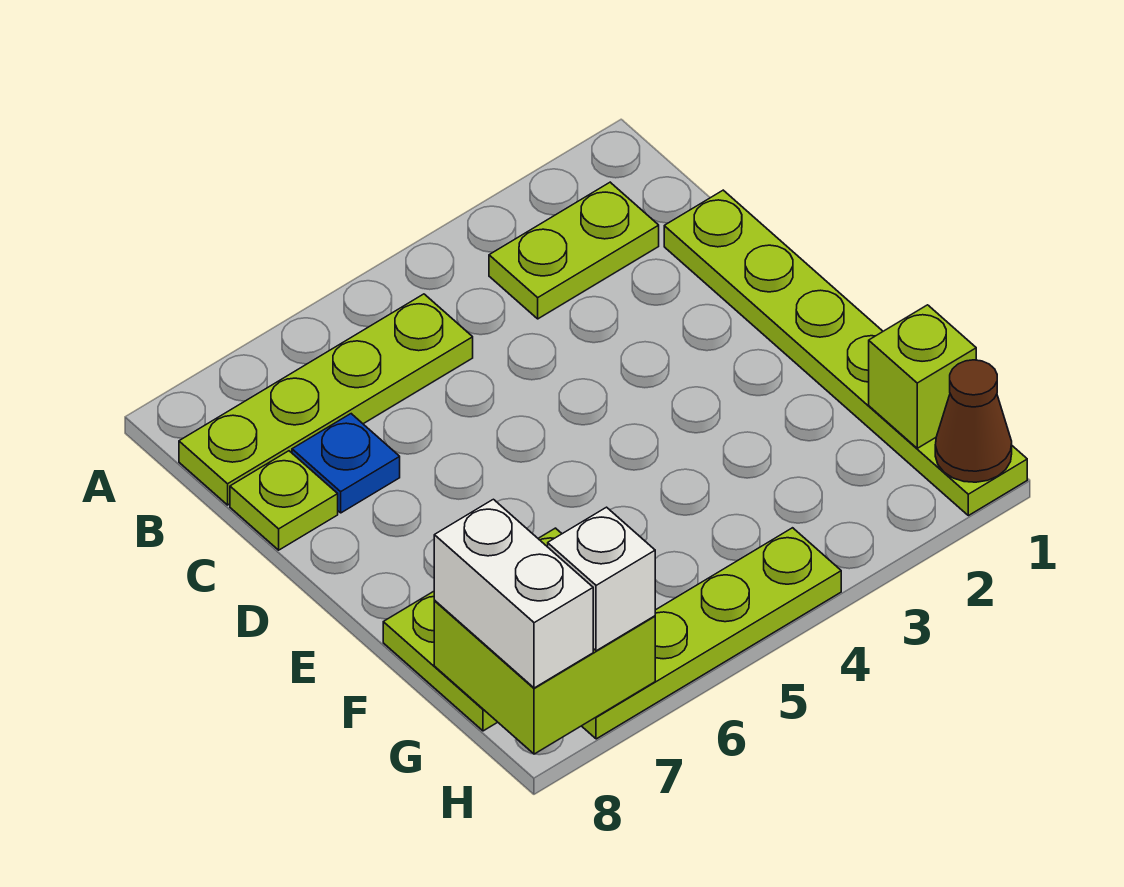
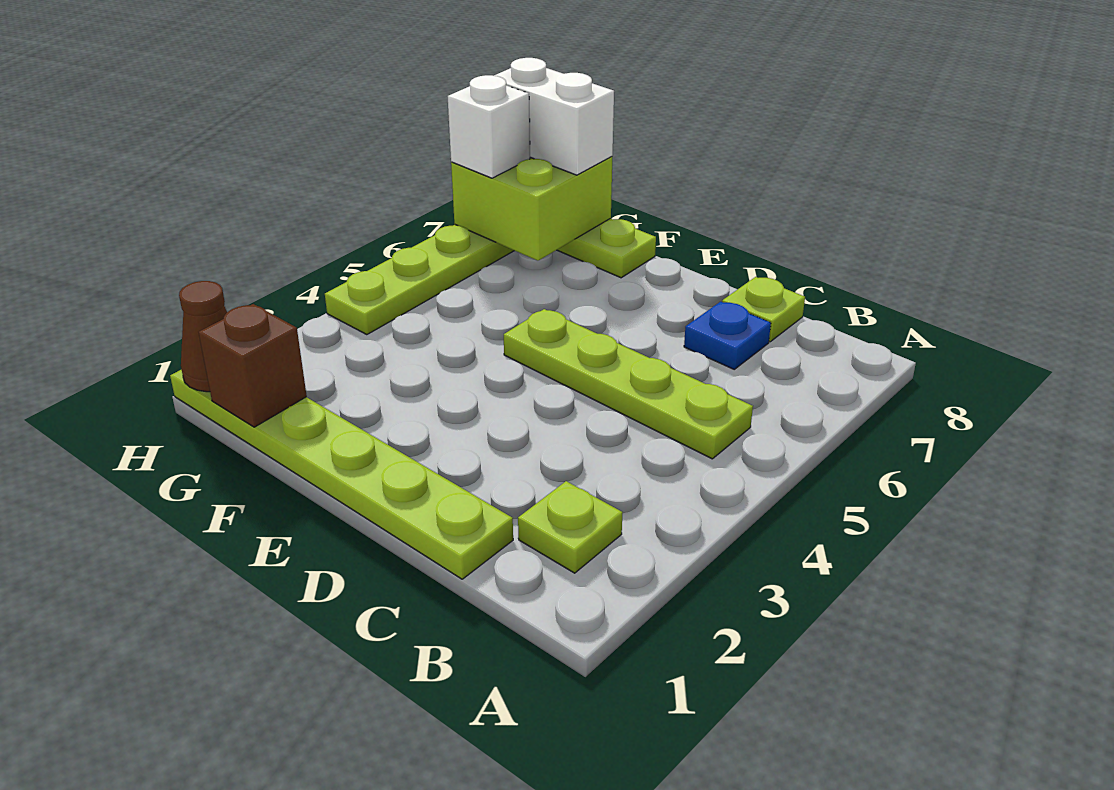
lime plate B2:B3 level 1 -> lime plate B2 level 1
lime plate B5:B8 level 1 -> lime plate B5:E5 level 1
lime brick G1 level 2 -> brown brick G1 level 2

